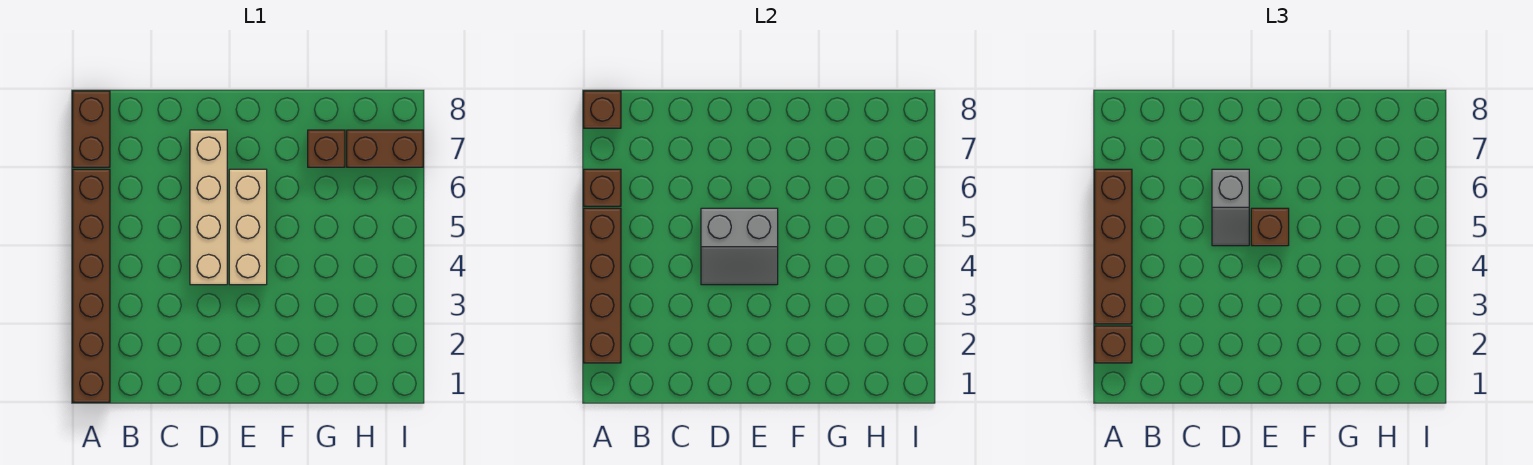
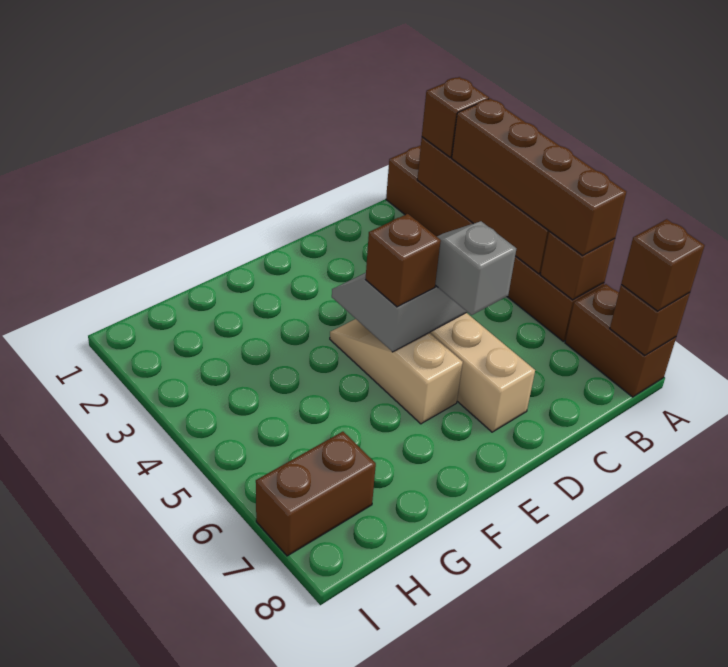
tan brick E4:E6 level 1 -> tan slope E4:E6 level 1 top 6
brown brick G7 level 1 -> brown brick A8 level 3

